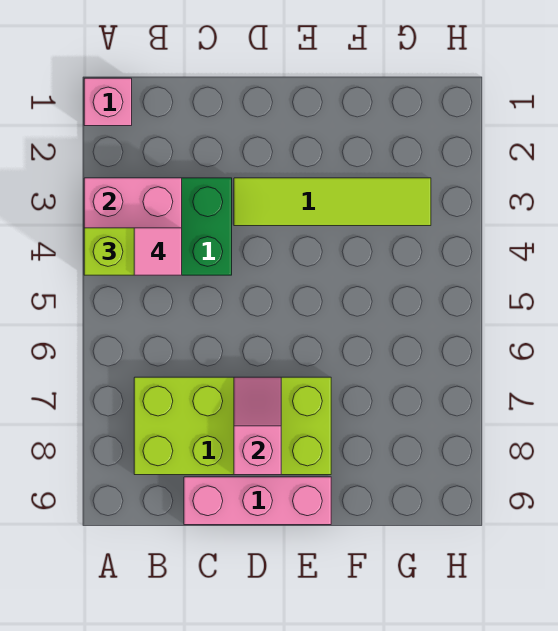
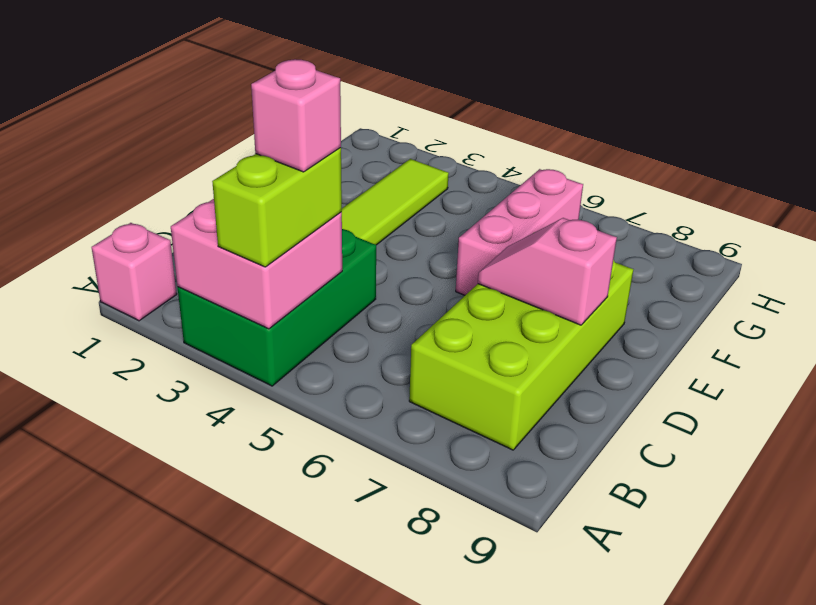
pink tile B4 level 4 -> pink brick B4 level 4
pink brick C9:E9 level 1 -> pink brick E6:G6 level 1

